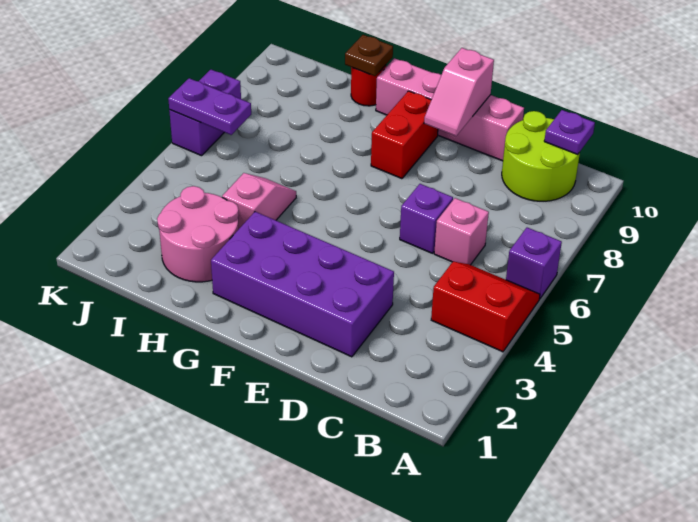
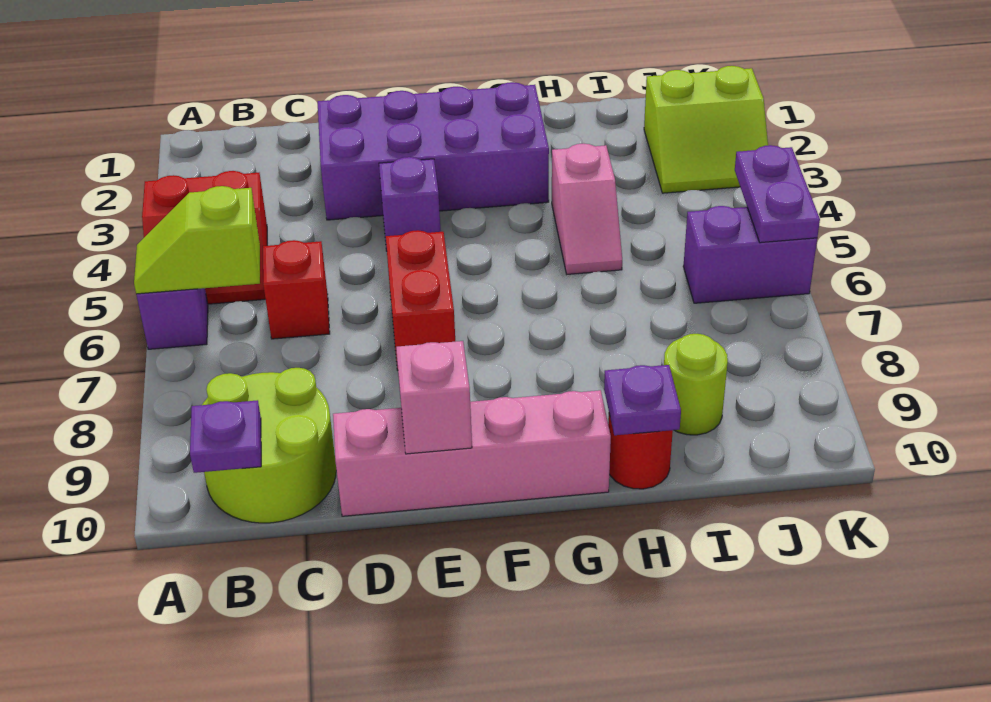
none -> lime slope A6:B6 level 2 top B
pink brick C6 level 1 -> red brick C6 level 1
purple brick D6 level 1 -> purple brick E4 level 1
red brick F8:F9 level 1 -> red brick E6:E7 level 1
pink round brick H2:I3 level 1 -> none
brown plate H10 level 2 -> purple plate H10 level 2
none -> lime round brick I9 level 1
none -> lime slope J2:K3 level 1 top 2
purple plate J6:K6 level 2 -> purple plate K5:K6 level 2
purple brick K6:K7 level 1 -> purple brick J6:K6 level 1

